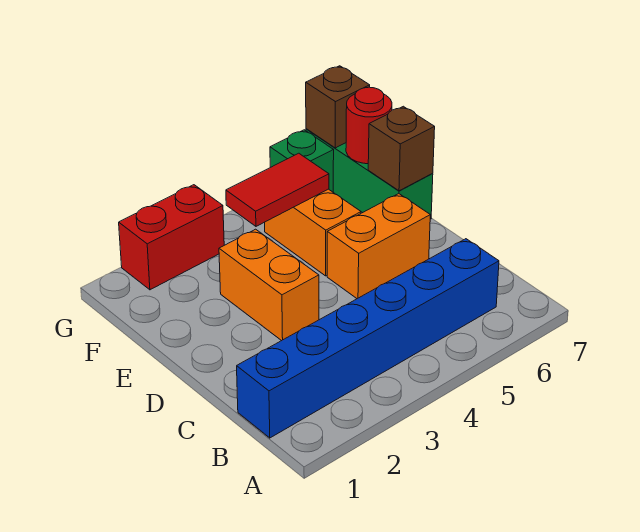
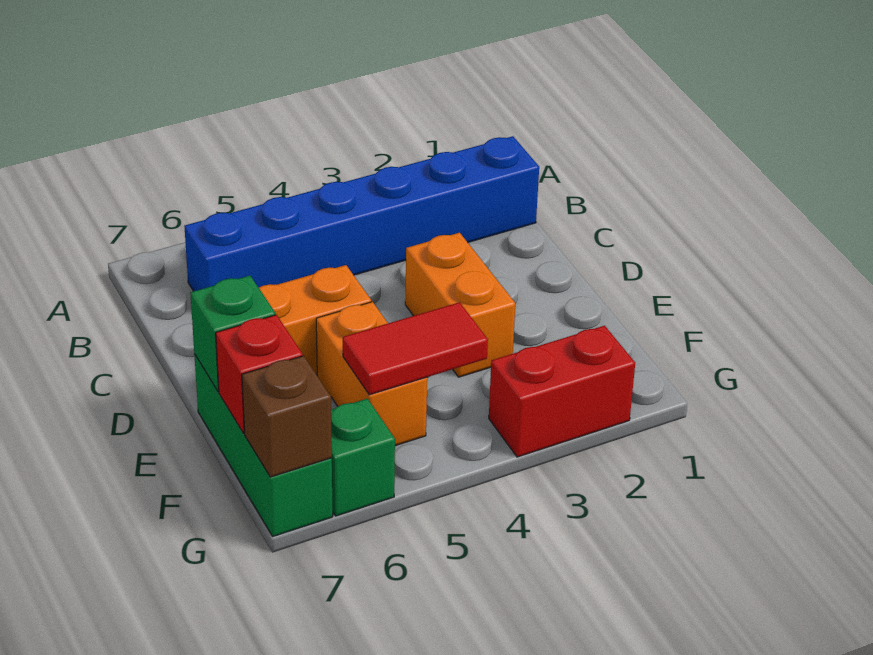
brown brick E7 level 2 -> green brick E7 level 2
red round brick F7 level 2 -> red brick F7 level 2

